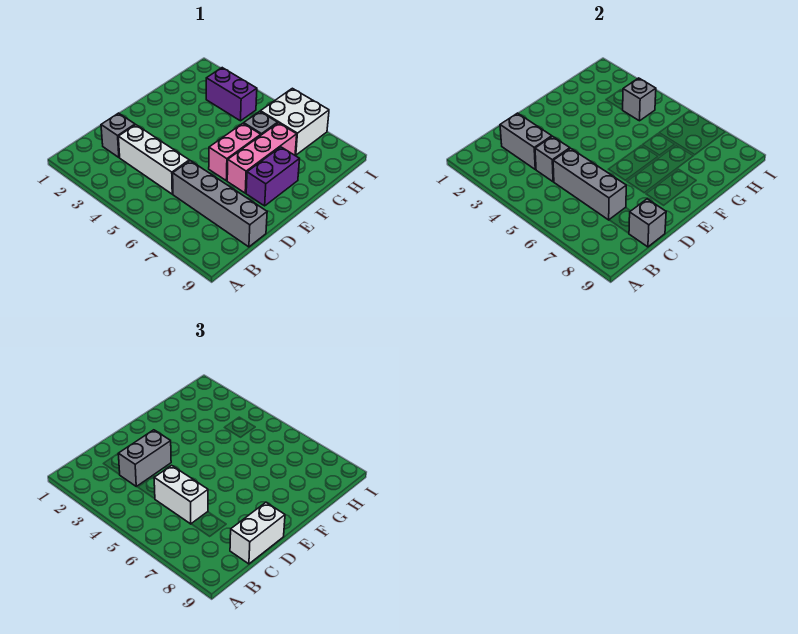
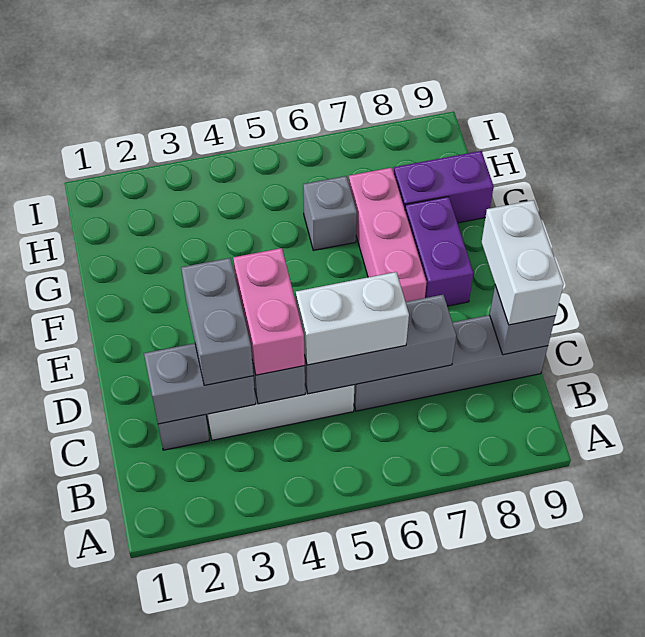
pink brick E6:F6 level 1 -> pink brick C4:D4 level 3
purple brick H3:H4 level 1 -> purple brick G8:G9 level 1
grey brick H4 level 2 -> none
white brick H6:I7 level 1 -> none

